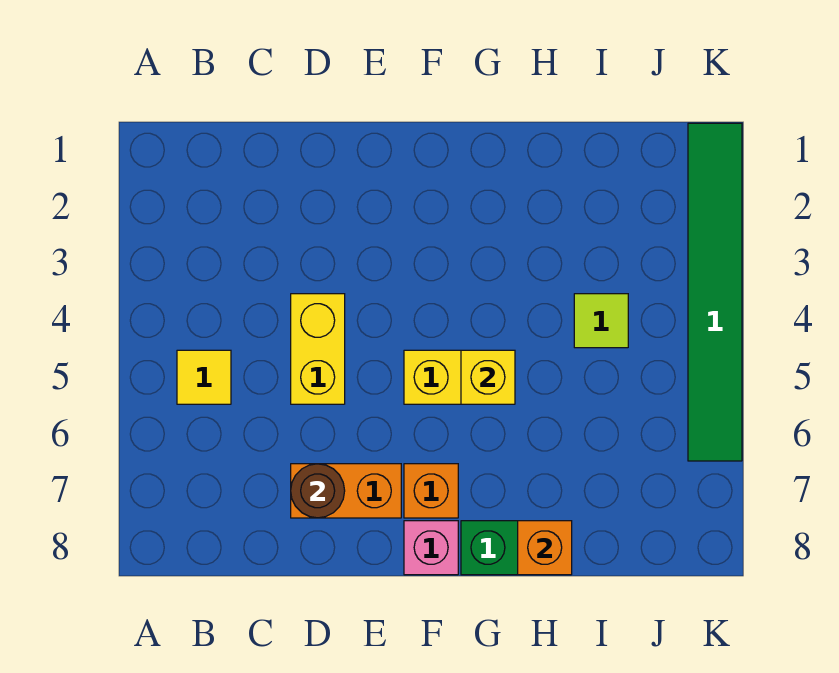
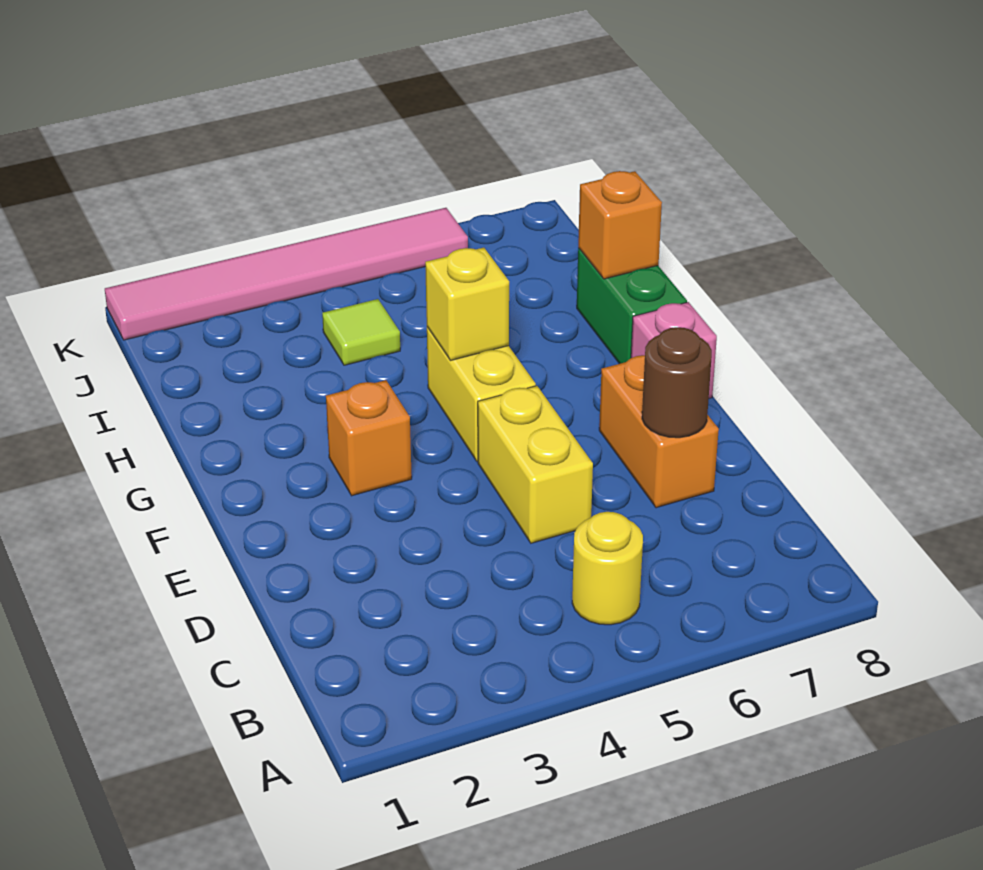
yellow tile B5 level 1 -> yellow round brick B5 level 1
yellow brick D4:D5 level 1 -> yellow brick D5:E5 level 1
orange brick F7 level 1 -> orange brick F3 level 1
green tile K1:K6 level 1 -> pink tile K1:K6 level 1

